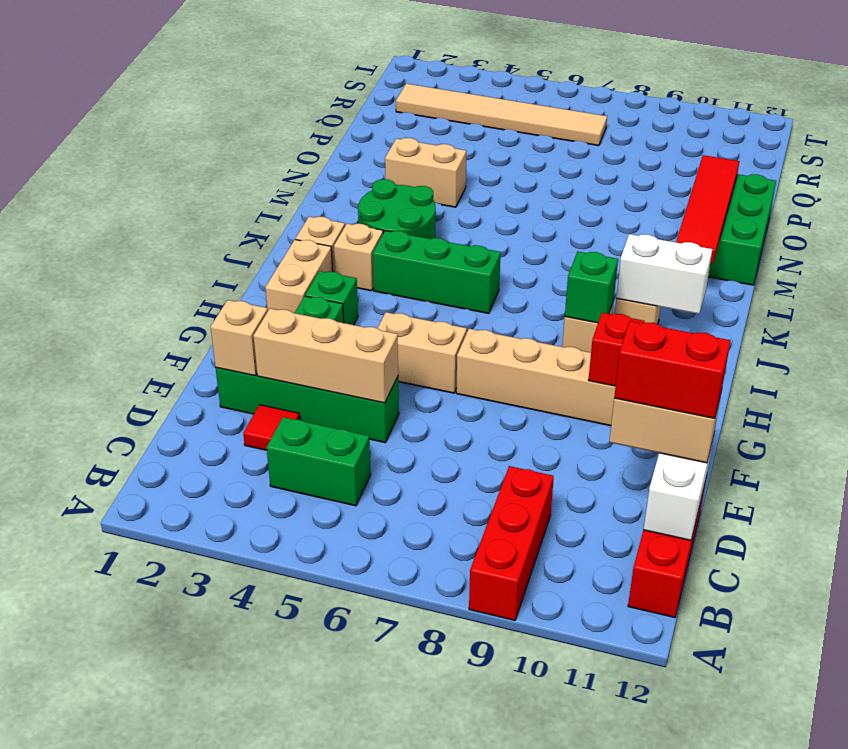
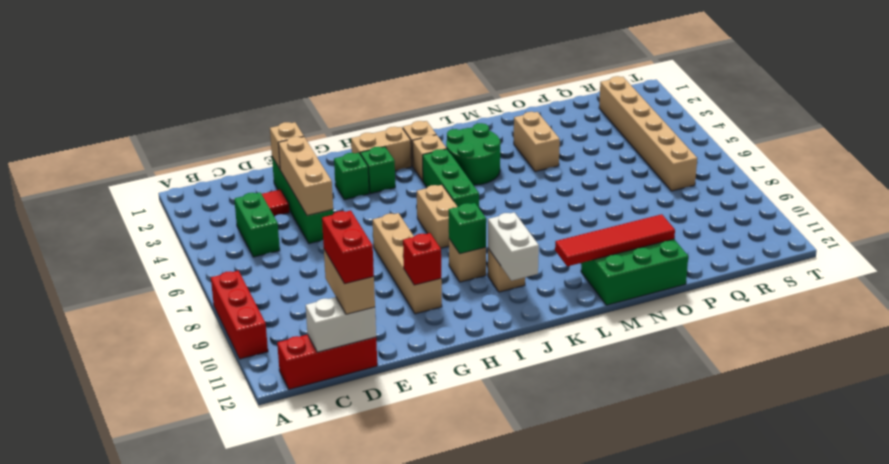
red brick A9:C9 level 1 -> red brick A8:A10 level 1
tan brick G5:G6 level 1 -> tan brick I6:I7 level 1
tan tile R2:R7 level 1 -> tan brick R2:R7 level 1

